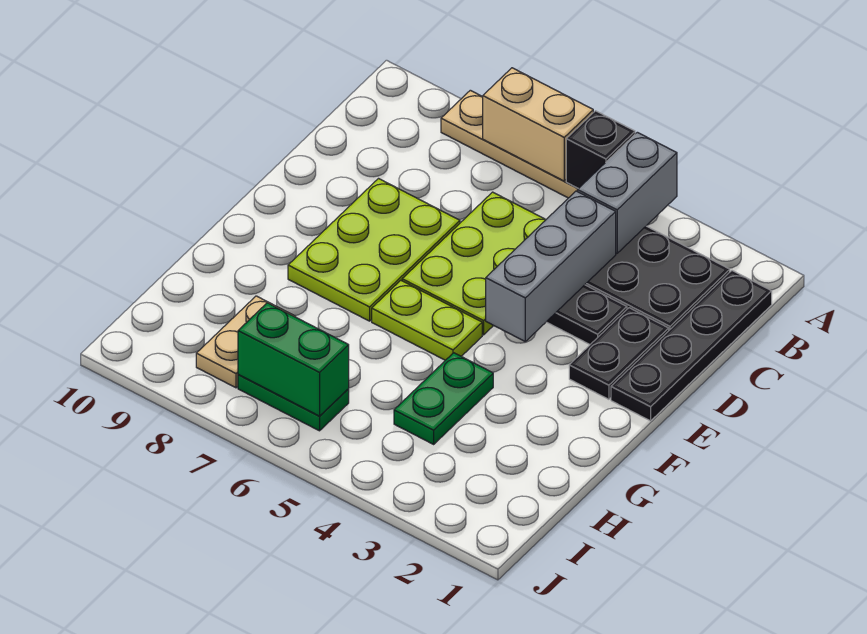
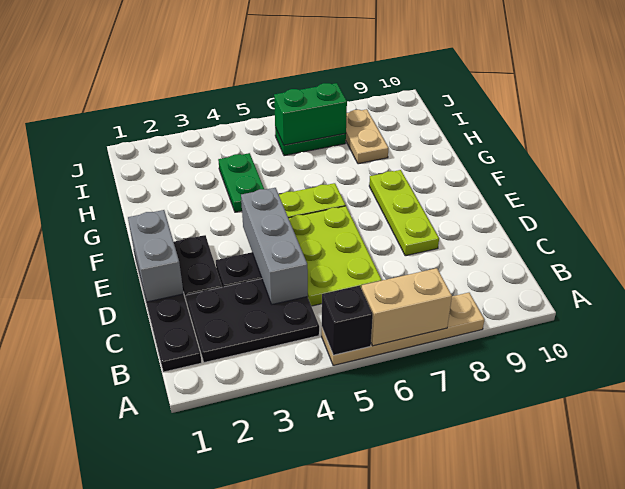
grey brick A4:B4 level 2 -> grey brick D1:E1 level 2
lime plate D7:F8 level 1 -> lime plate D8:F8 level 1

